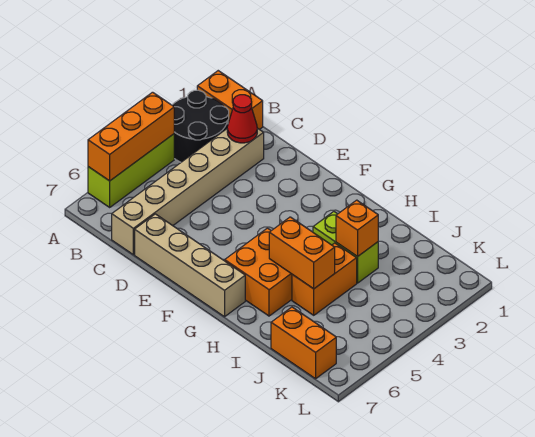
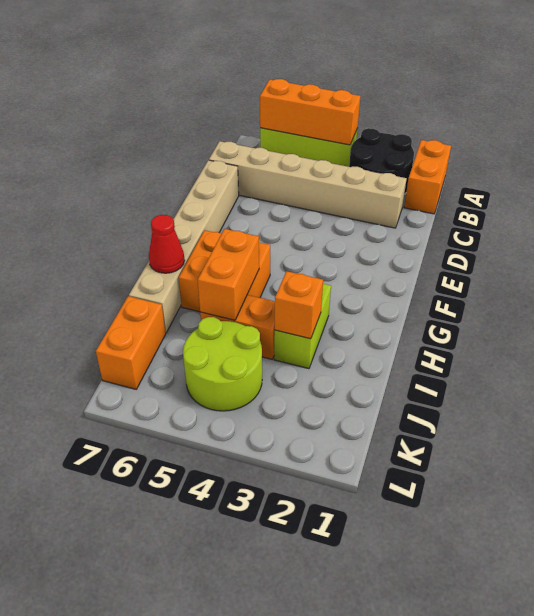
red cone C2 level 2 -> red cone H7 level 2
tan brick D7:G7 level 1 -> tan brick D7:I7 level 1
none -> lime round brick J4:K5 level 1

